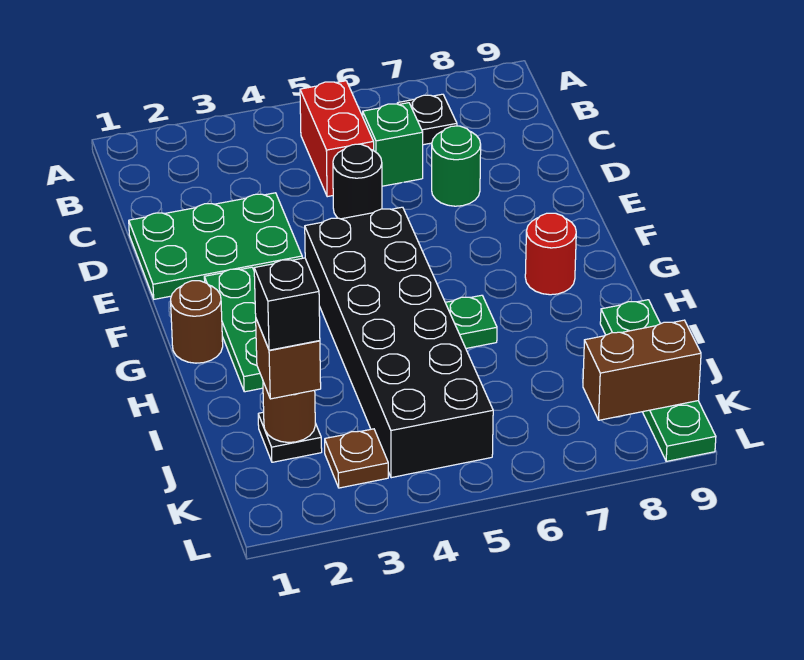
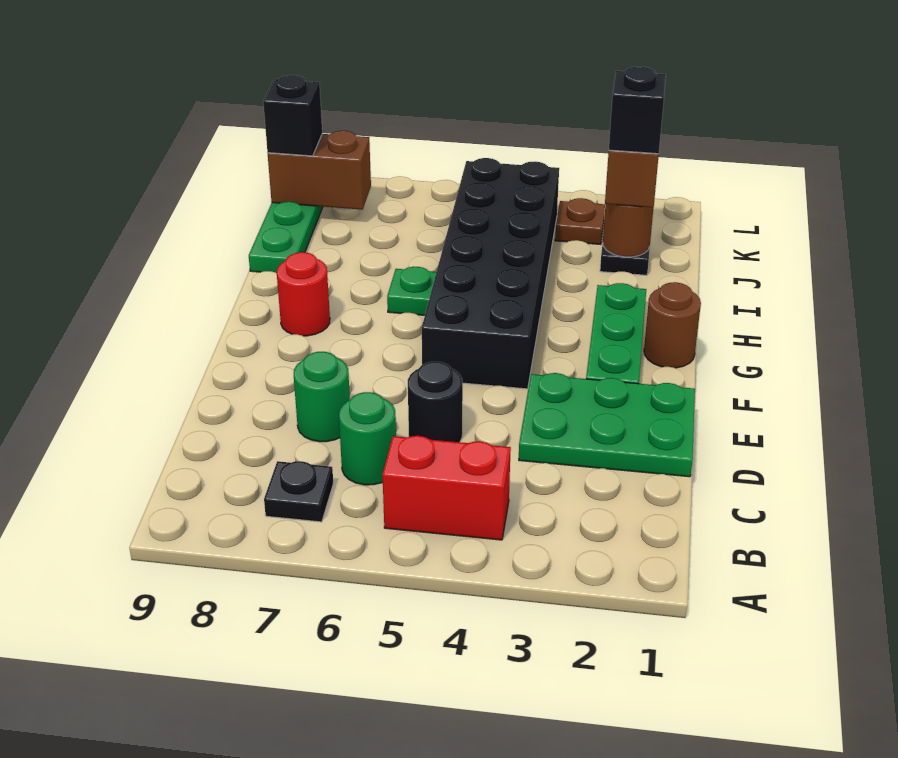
red brick B5:C5 level 1 -> red brick B4:B5 level 1
green brick C6 level 1 -> green round brick C6 level 1
none -> black brick K9 level 3

